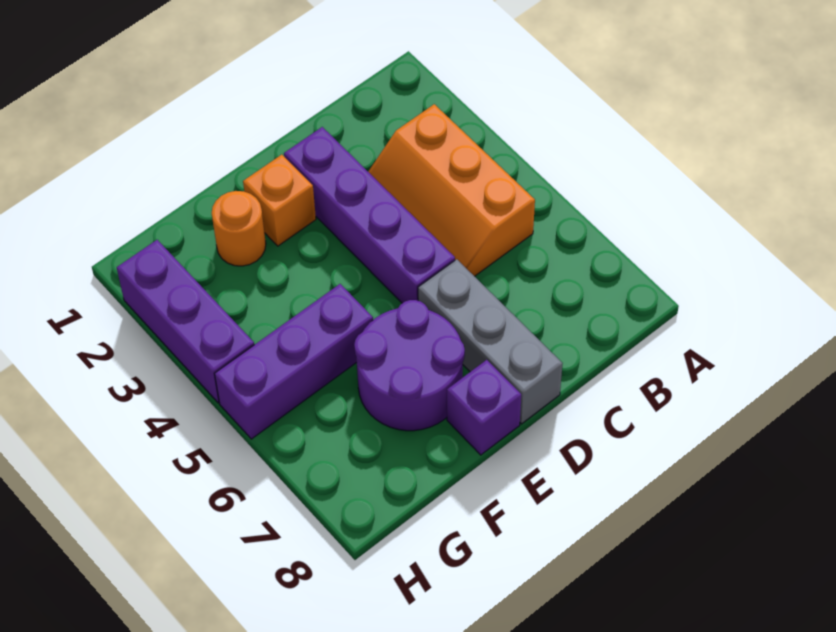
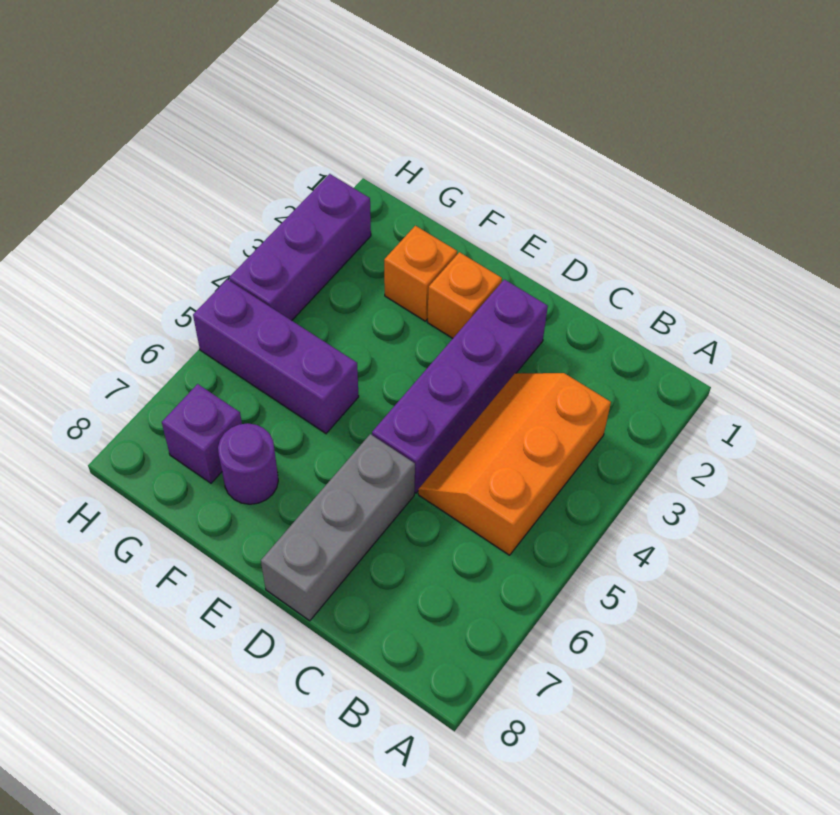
purple round brick E6:F7 level 1 -> purple round brick F7 level 1
purple brick E8 level 1 -> purple brick G7 level 1
orange round brick F2 level 1 -> orange brick F2 level 1

